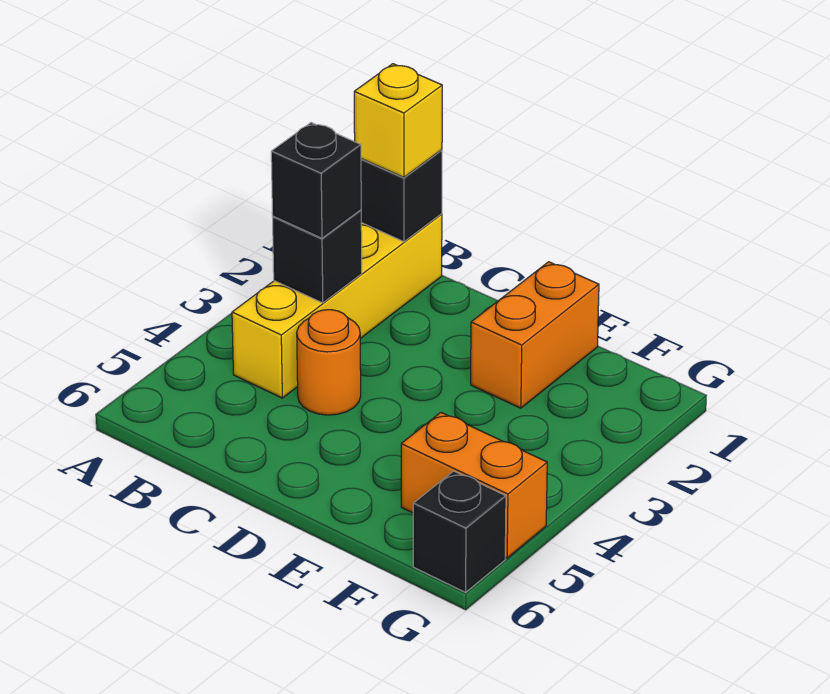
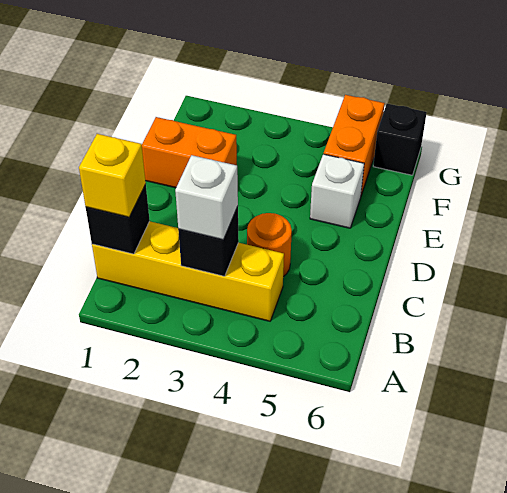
black brick B3 level 3 -> white brick B3 level 3
none -> white brick E5 level 1

